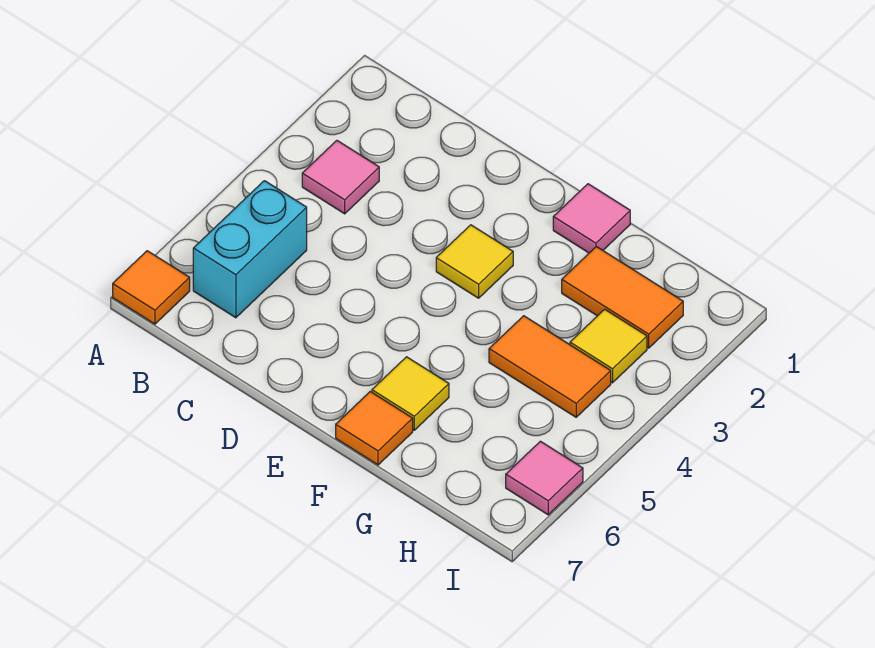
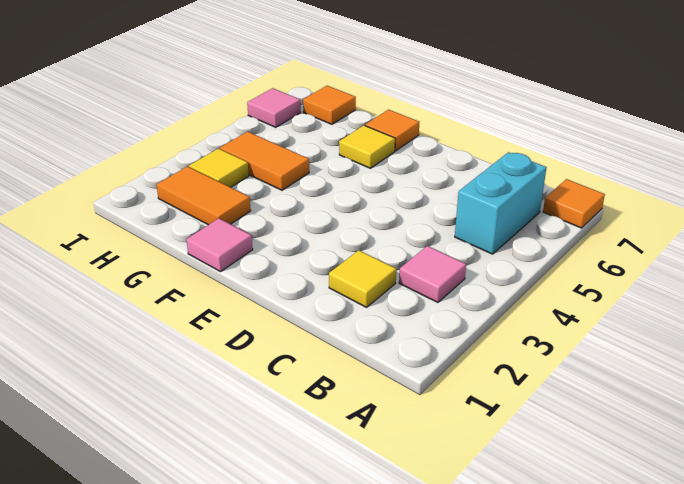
yellow tile E3 level 1 -> yellow tile C2 level 1
none -> orange tile H7 level 1

